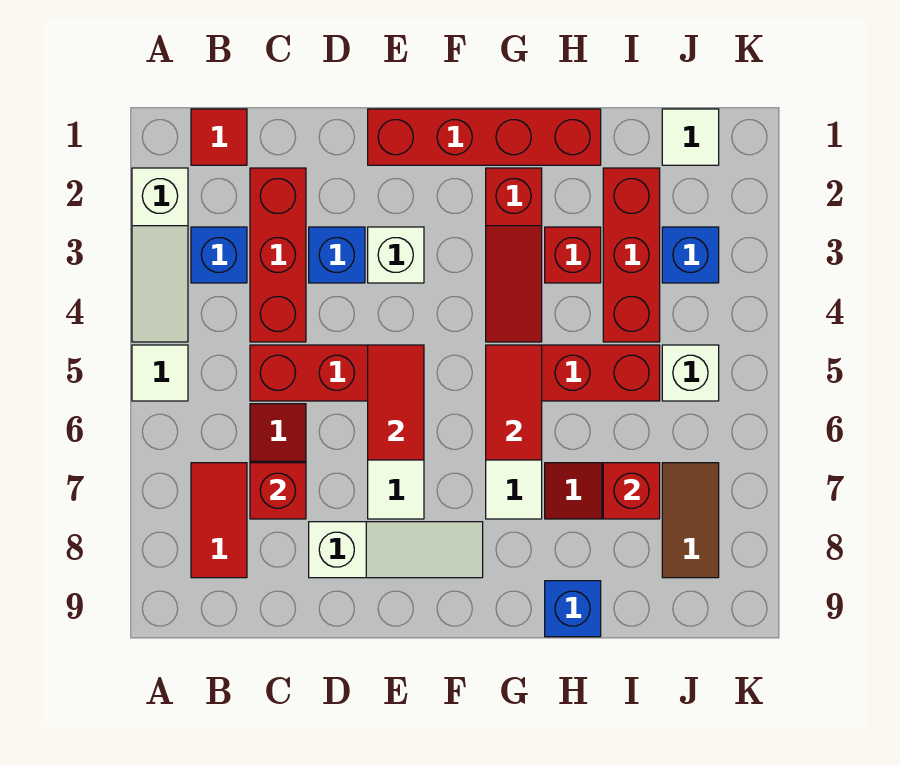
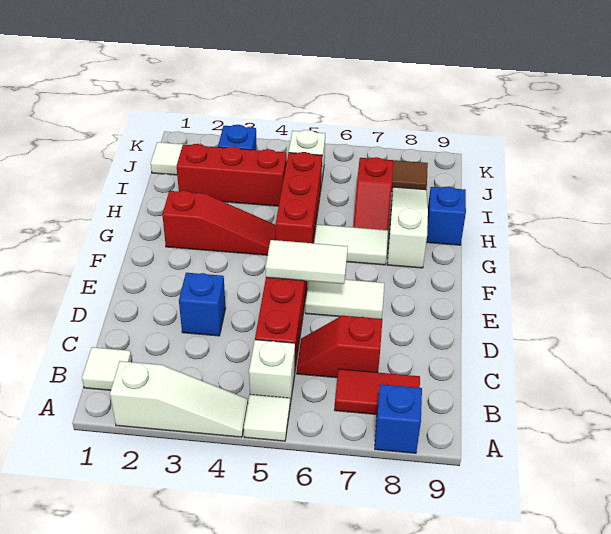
red tile B1 level 1 -> white tile B1 level 1
blue brick B3 level 1 -> blue brick A8 level 1
red brick C2:C4 level 1 -> none
red brick C7 level 2 -> none
white slope D8:F8 level 1 top D -> white slope G8:I8 level 1 top G
red brick E1:H1 level 1 -> none
white brick E3 level 1 -> white brick B5 level 1
red tile E5:E6 level 2 -> white tile E5:E6 level 2
red tile G5:G6 level 2 -> none
red brick H3 level 1 -> none
red brick I7 level 2 -> none

